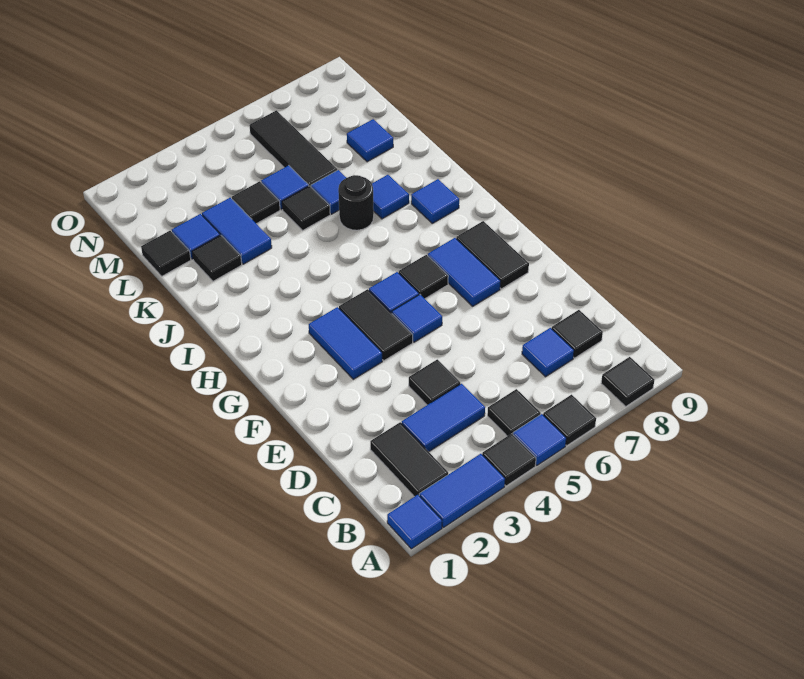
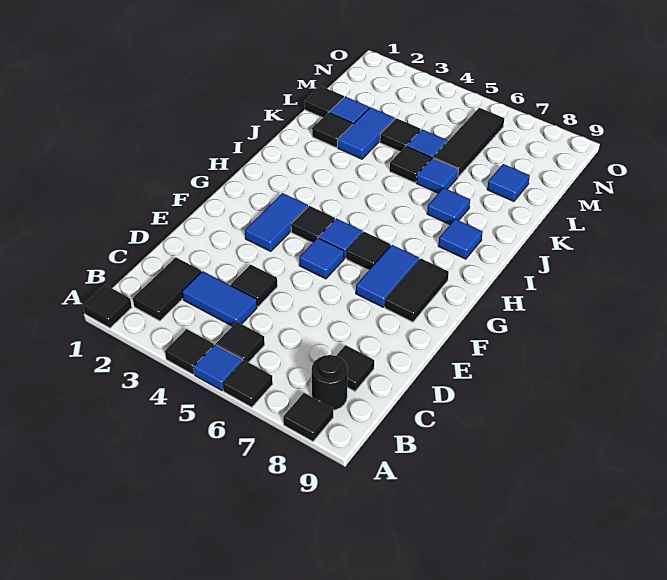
blue tile A1 level 1 -> black tile A1 level 1
blue tile A2:A3 level 1 -> none
blue tile C7 level 1 -> none
black tile F4:G4 level 1 -> black tile G4 level 1
black round brick J6 level 1 -> black round brick B8 level 1

